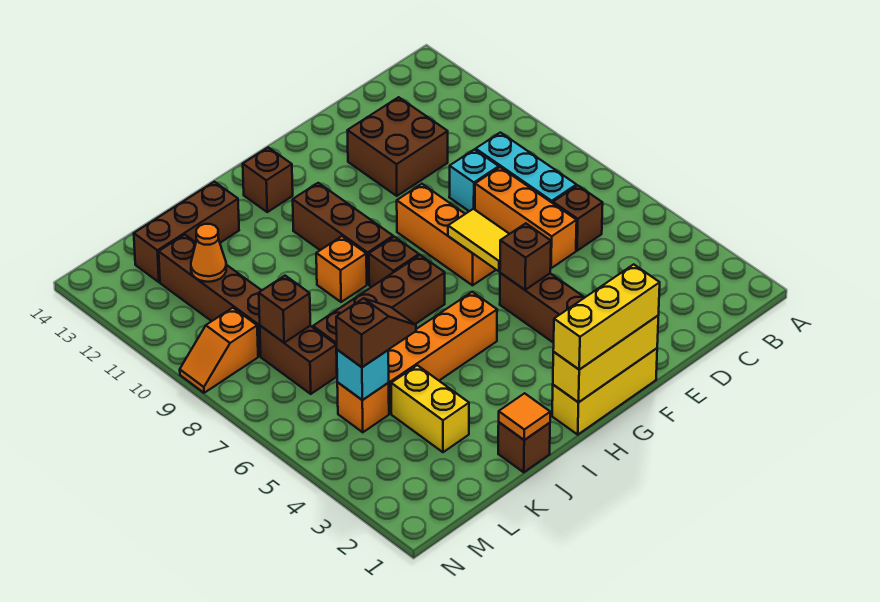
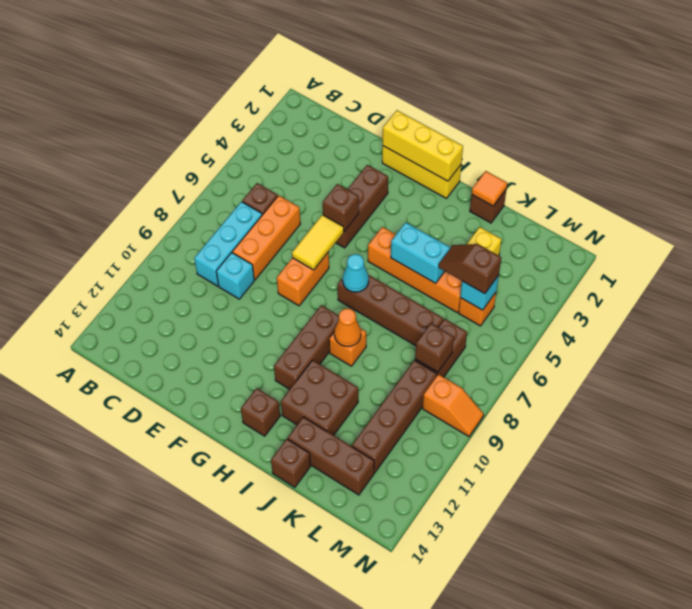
brown brick D11:E12 level 1 -> brown brick I11:J12 level 1
yellow brick F1:H1 level 3 -> none
orange brick F7:F9 level 1 -> orange brick F7:F8 level 1
none -> cyan cone H7 level 2
brown brick H8 level 1 -> brown brick J14 level 1
none -> cyan brick I5:J5 level 2
orange cone L11 level 2 -> orange cone I9 level 2

